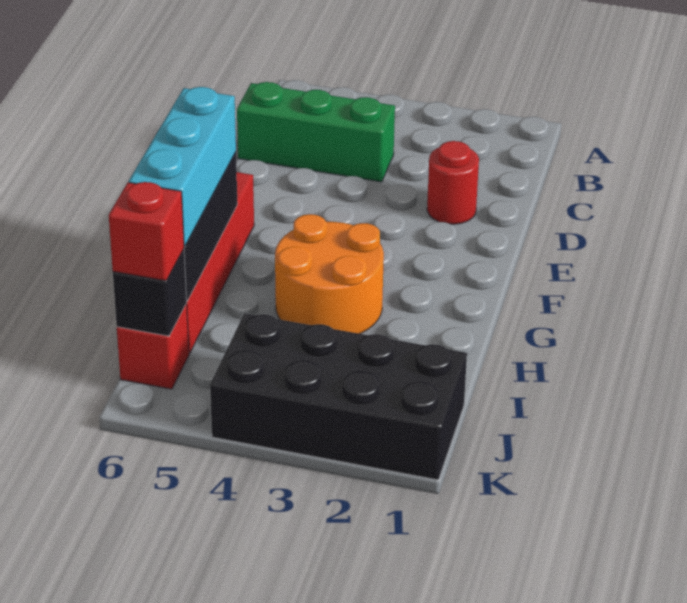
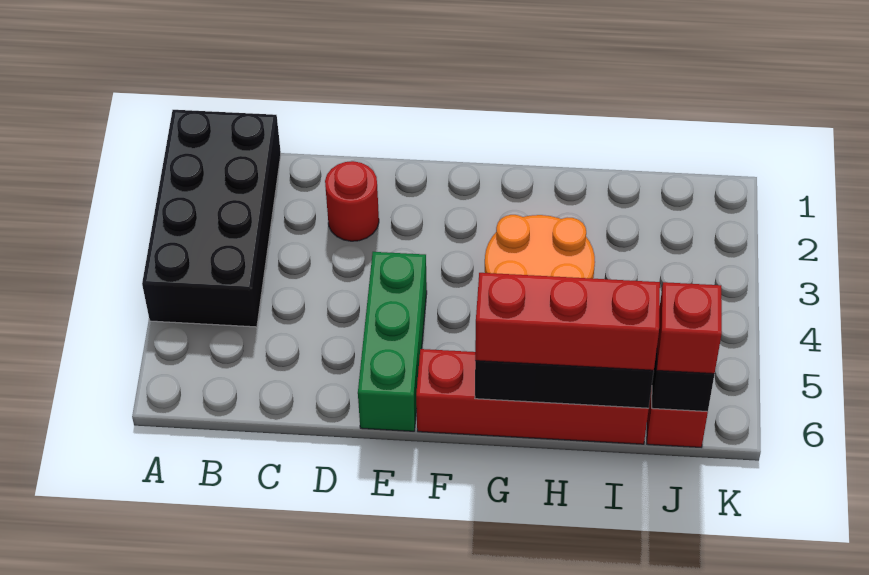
green brick C4:C6 level 1 -> green brick E4:E6 level 1
cyan brick G6:I6 level 3 -> red brick G6:I6 level 3
black brick J1:K4 level 1 -> black brick A1:B4 level 1

